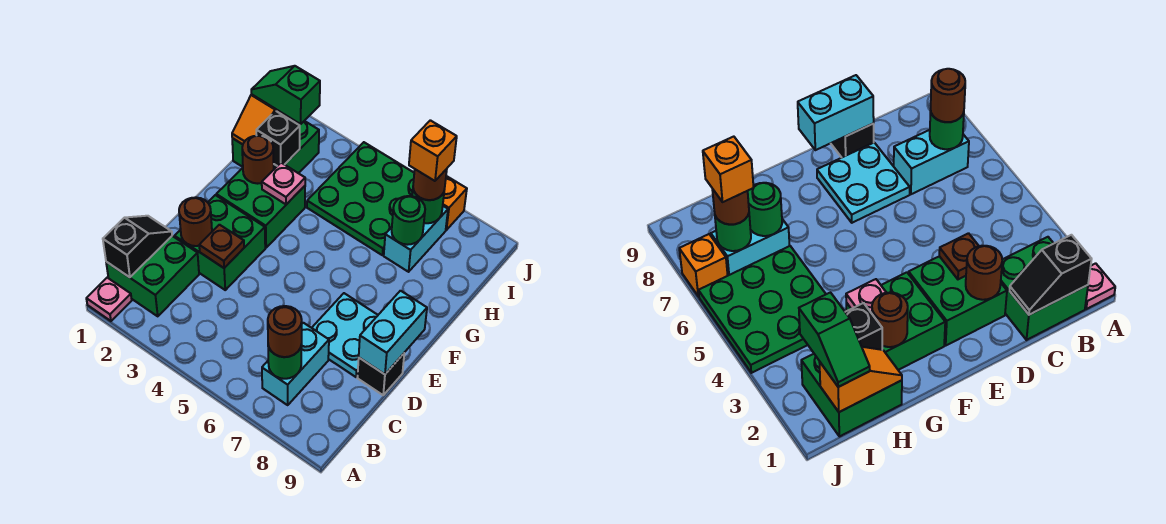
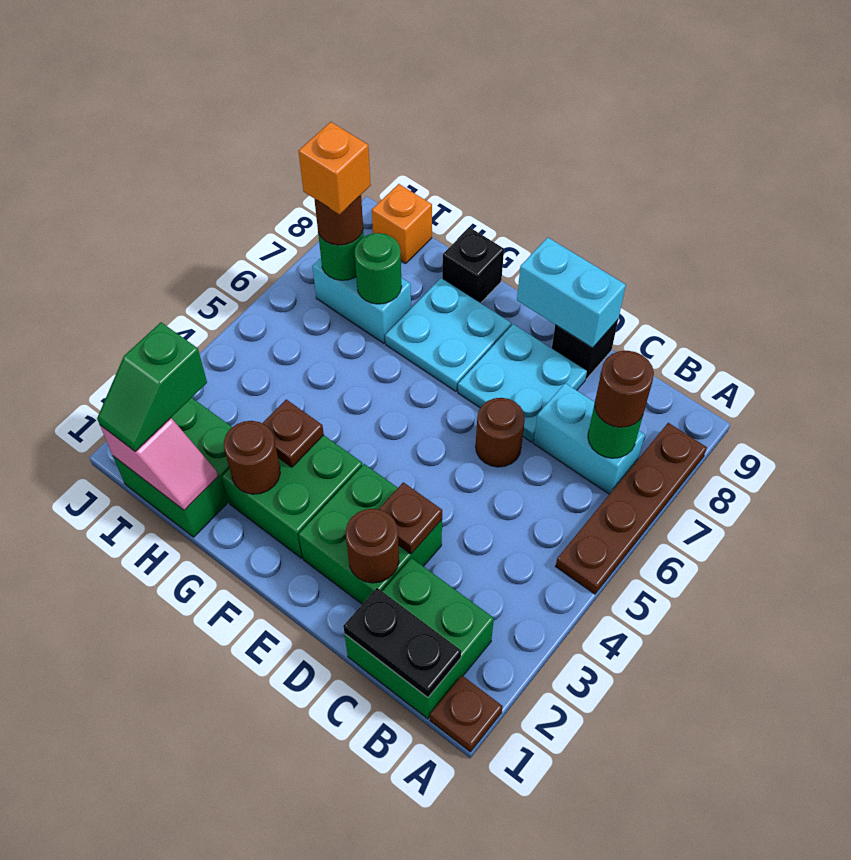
pink plate A1 level 1 -> brown plate A1 level 1
none -> brown plate A5:A8 level 1
black slope B1:C1 level 2 top B -> black plate B1:C1 level 2
none -> brown round brick D6 level 1
none -> cyan plate F7:G8 level 1
pink plate G3 level 2 -> brown plate G3 level 2
orange slope H1:I1 level 2 top I -> pink slope H1:I1 level 2 top I
black brick H2 level 2 -> black brick G9 level 1
green plate H4:J6 level 1 -> none
orange brick J7 level 1 -> orange brick I9 level 1

